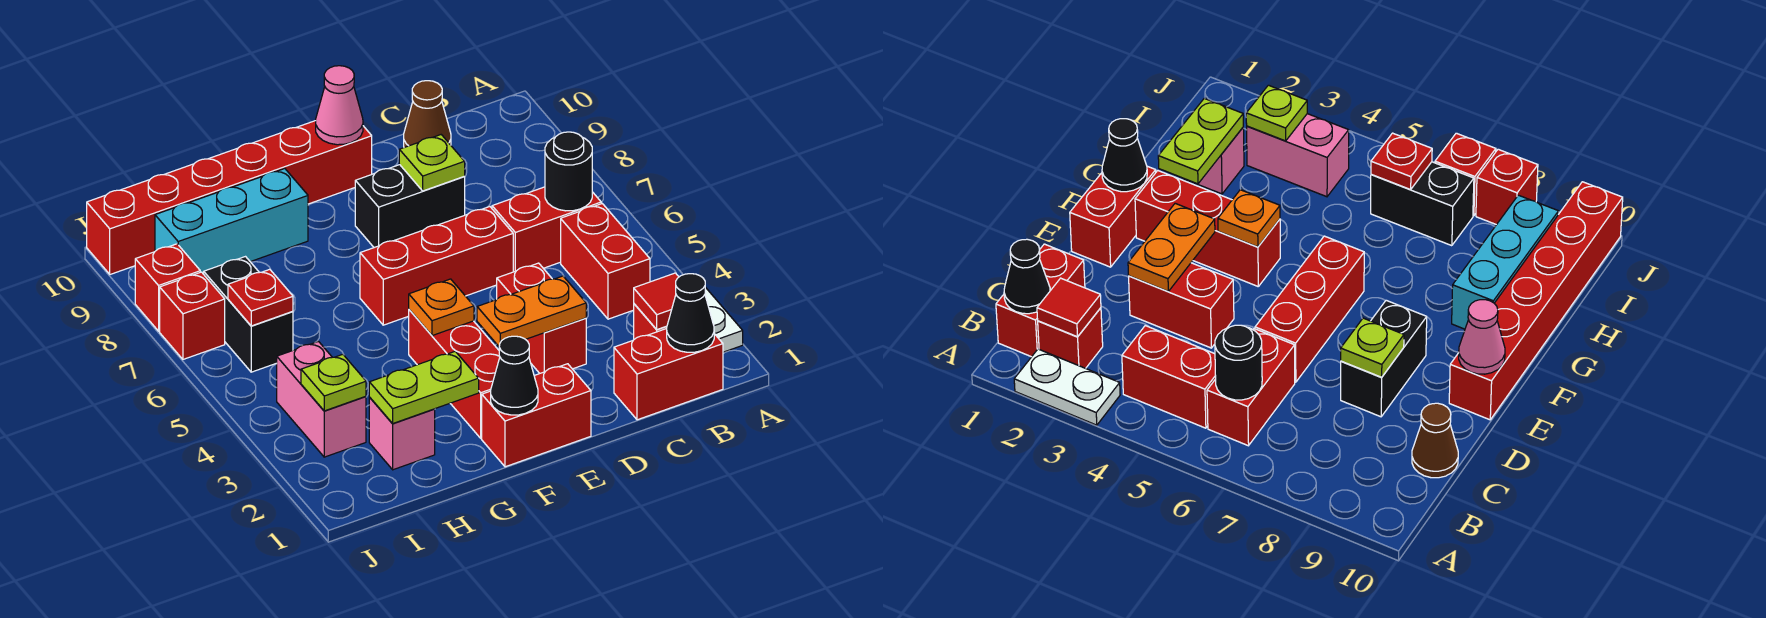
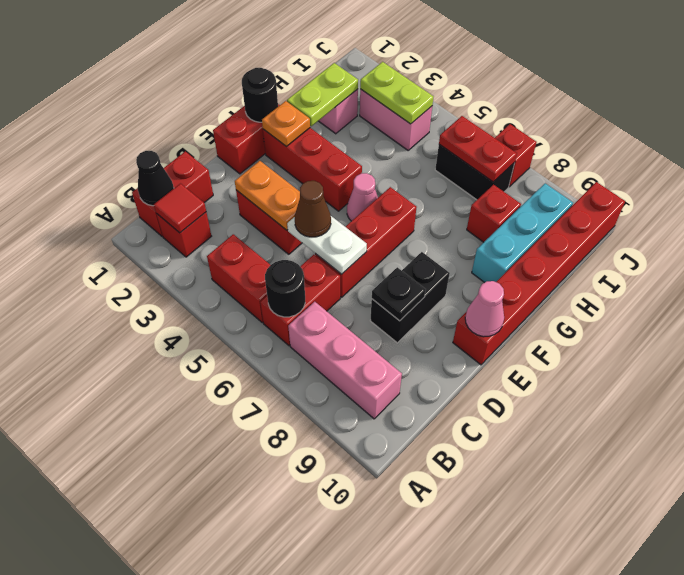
white plate A2:A3 level 1 -> white plate D5:D6 level 2
none -> pink brick B7:B9 level 1
brown cone C10 level 1 -> brown cone D5 level 3
orange plate D3:E3 level 2 -> orange plate D3:D4 level 2
lime plate D8 level 2 -> black plate D8 level 2
black cone F1 level 2 -> black round brick F1 level 2
orange plate F4 level 2 -> orange plate F2 level 2
none -> pink cone F5 level 1
lime plate I3 level 2 -> lime plate I3:I4 level 2
red plate I6 level 2 -> red plate I6:I7 level 2
red brick J8 level 1 -> red brick H8 level 1

